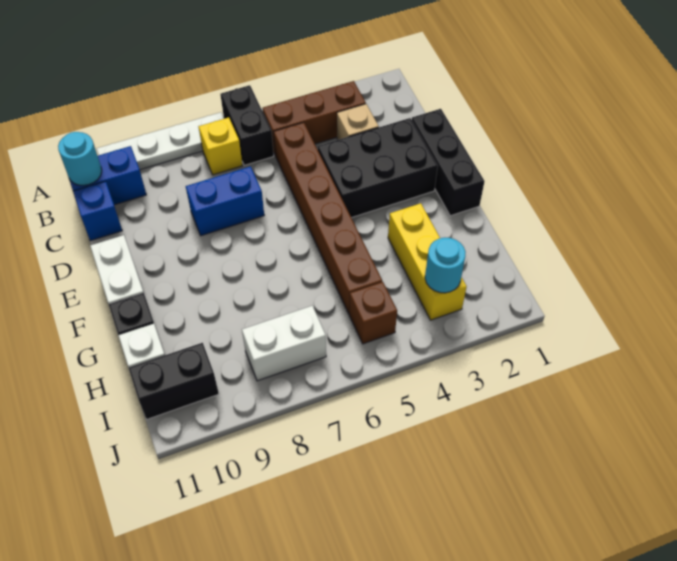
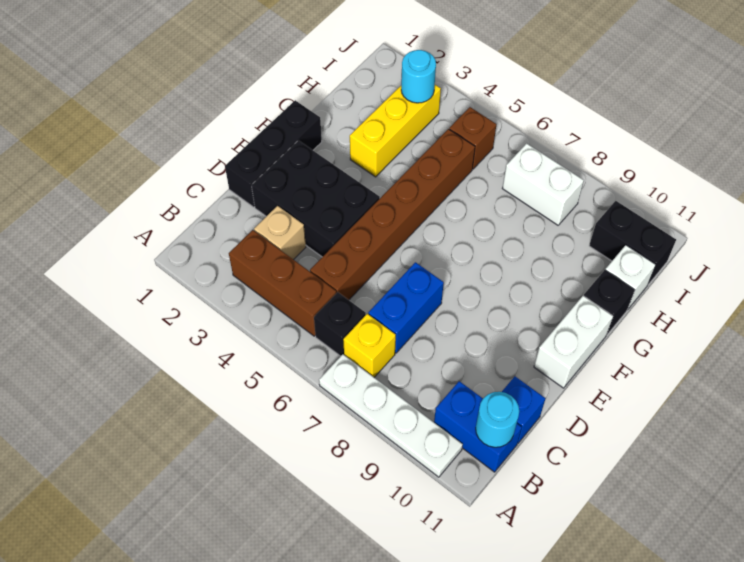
black brick A6:B6 level 1 -> black brick B6 level 1
blue brick D7:D8 level 1 -> blue brick C7:D7 level 1

